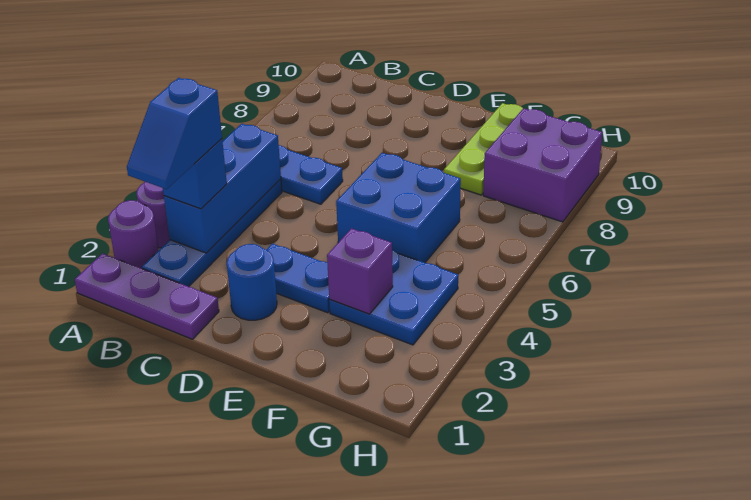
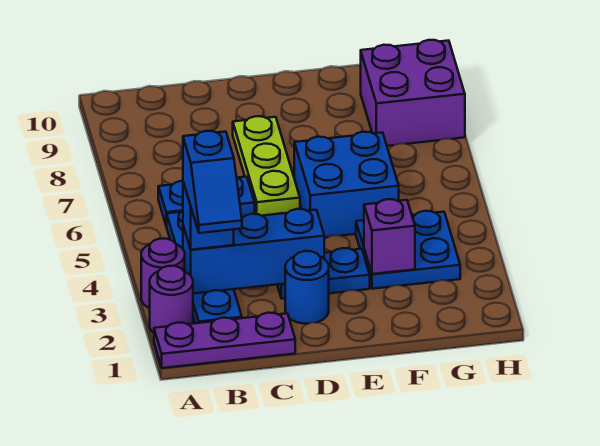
blue brick B3:B5 level 2 -> blue brick B3:D3 level 2
lime plate F8:F10 level 1 -> lime plate D6:D8 level 1

